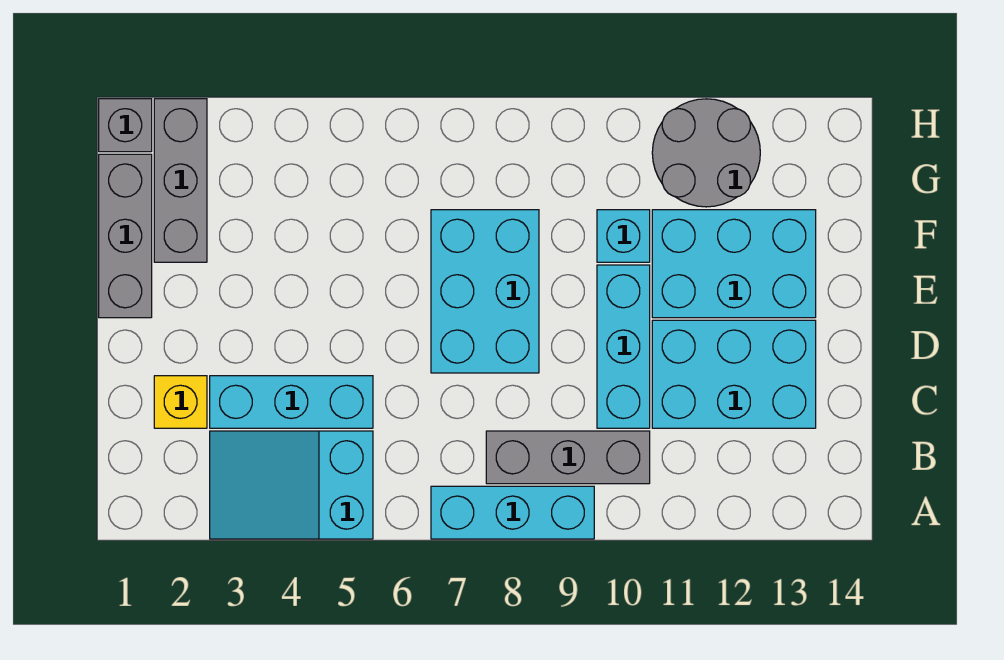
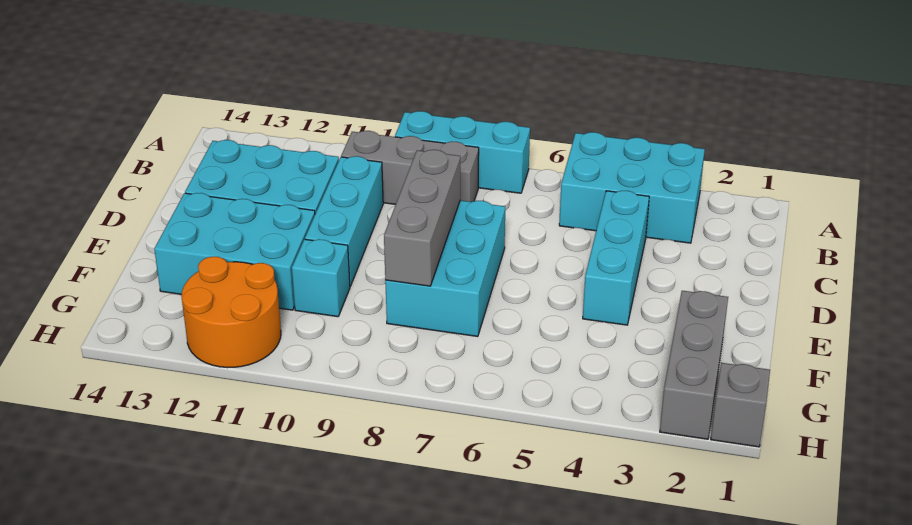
cyan slope A3:B5 level 1 top 5 -> cyan brick A3:B5 level 1
yellow brick C2 level 1 -> none
cyan brick C3:C5 level 1 -> cyan brick C4:E4 level 1
grey brick E1:G1 level 1 -> grey brick D8:F8 level 2
grey round brick G11:H12 level 1 -> orange round brick G11:H12 level 1

